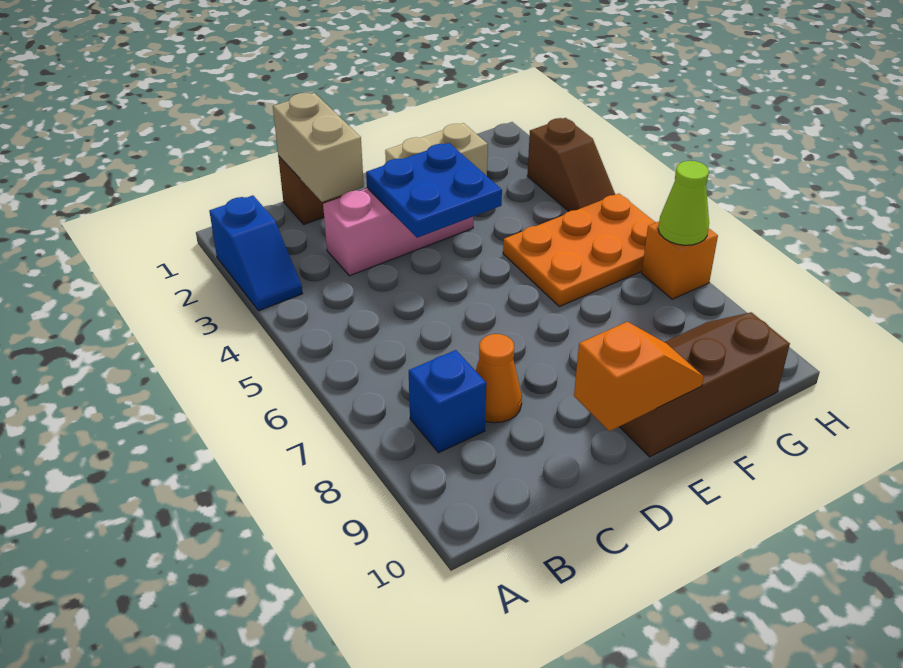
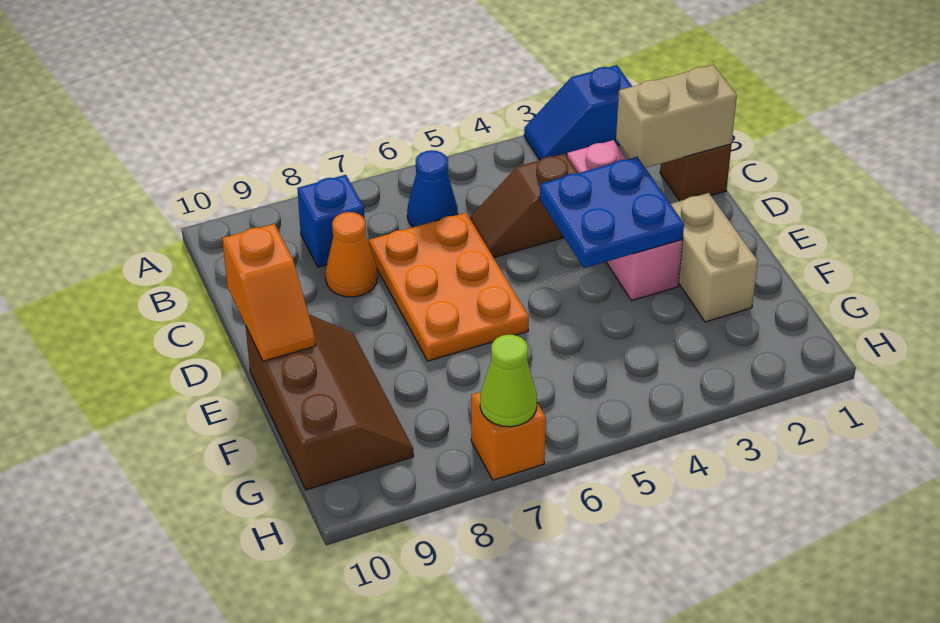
none -> blue cone B6 level 1
orange plate F5:H6 level 1 -> orange plate C6:E7 level 1
brown slope H3:H4 level 1 top 3 -> brown slope C4:C5 level 1 top 4

